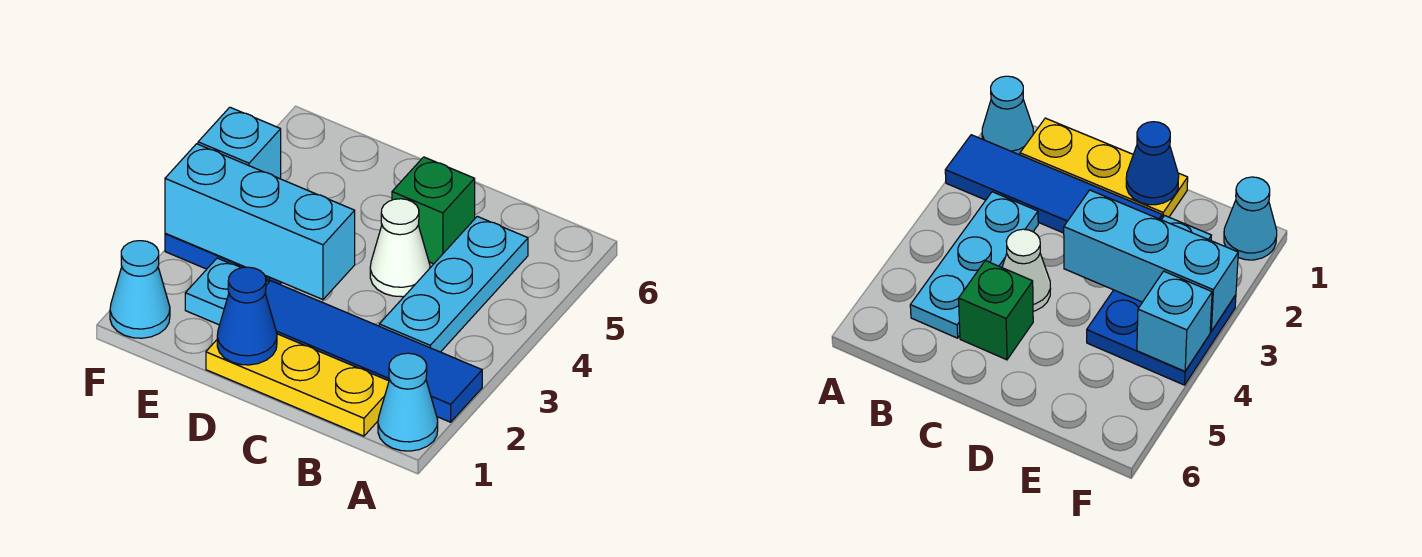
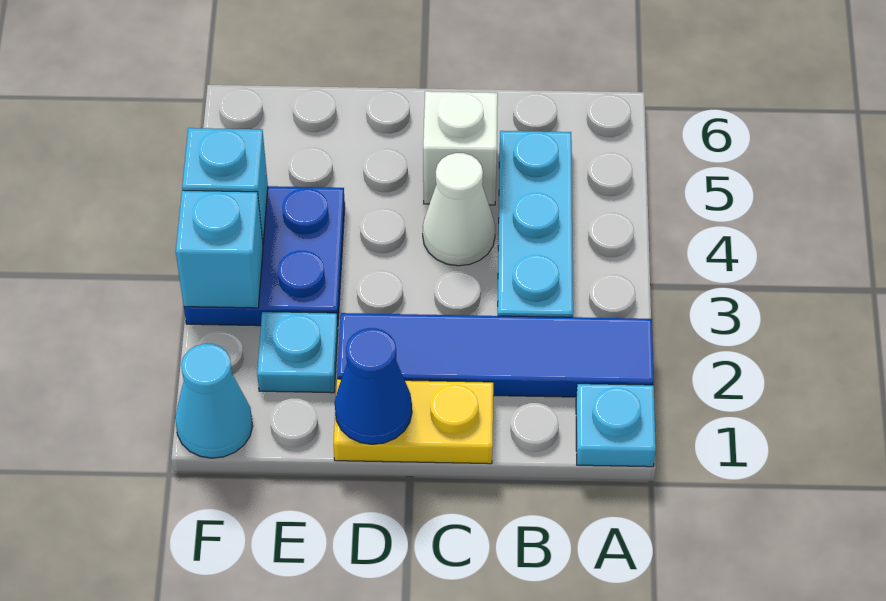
cyan cone A1 level 1 -> cyan plate A1 level 1
yellow plate B1:D1 level 1 -> yellow plate C1:D1 level 1
green brick C5 level 1 -> white brick C5 level 1
cyan brick D3:F3 level 2 -> cyan brick F3 level 2

